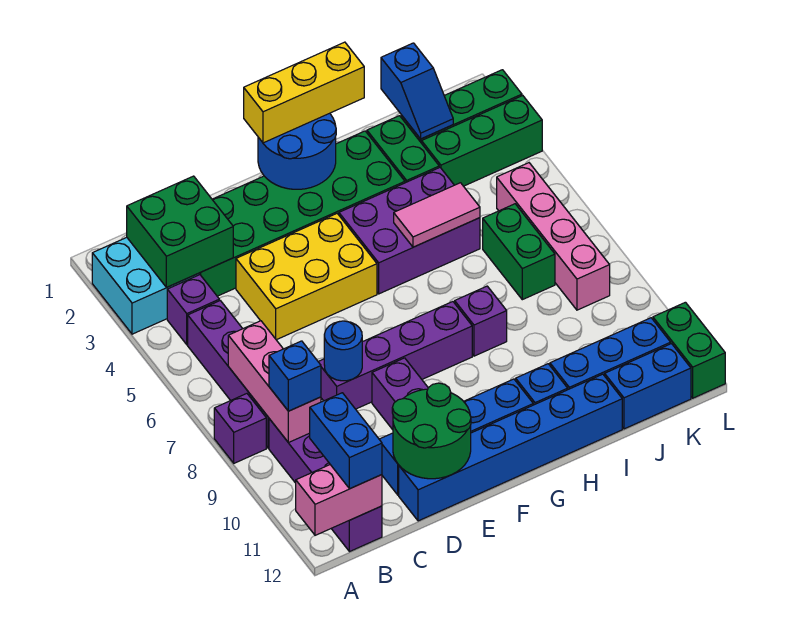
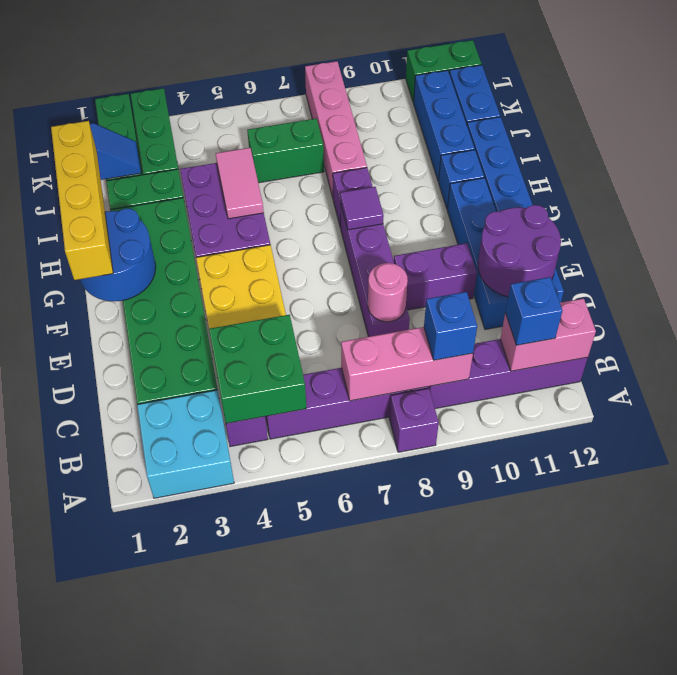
pink brick A12:B12 level 2 -> pink brick B11:B12 level 2
green brick B2:C3 level 2 -> green brick B4:C5 level 2
blue brick B11:B12 level 3 -> blue brick B11 level 3
blue round brick D8 level 2 -> pink round brick D8 level 2
green round brick D11:E12 level 2 -> purple round brick D11:E12 level 2
yellow brick F1:H1 level 3 -> yellow brick F1:I1 level 3
none -> purple tile G8 level 2
pink brick K5:K8 level 1 -> pink brick I8:L8 level 1

